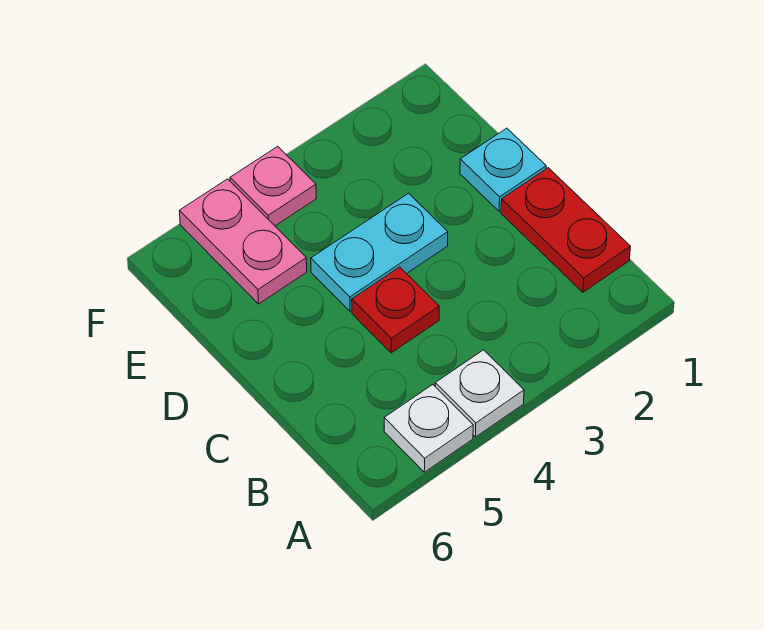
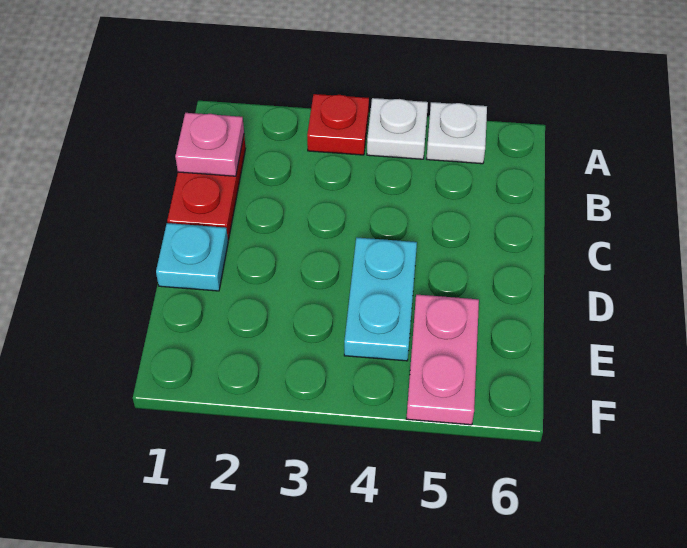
red plate C4 level 1 -> red plate A3 level 1
cyan plate D3:D4 level 1 -> cyan plate D4:E4 level 1
pink plate F4 level 1 -> pink plate B1 level 2

